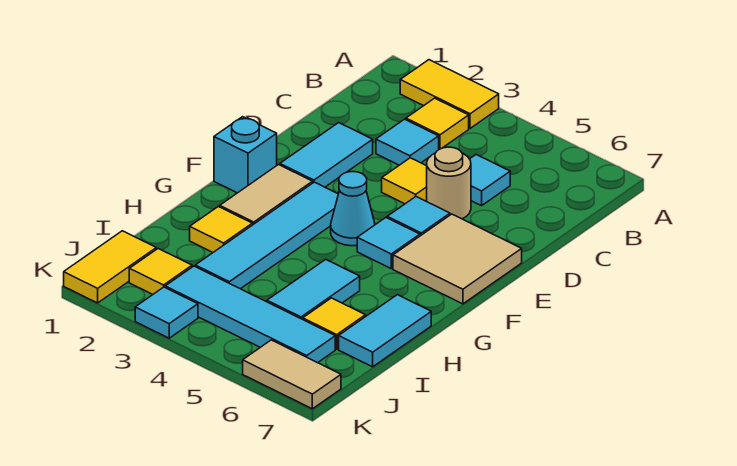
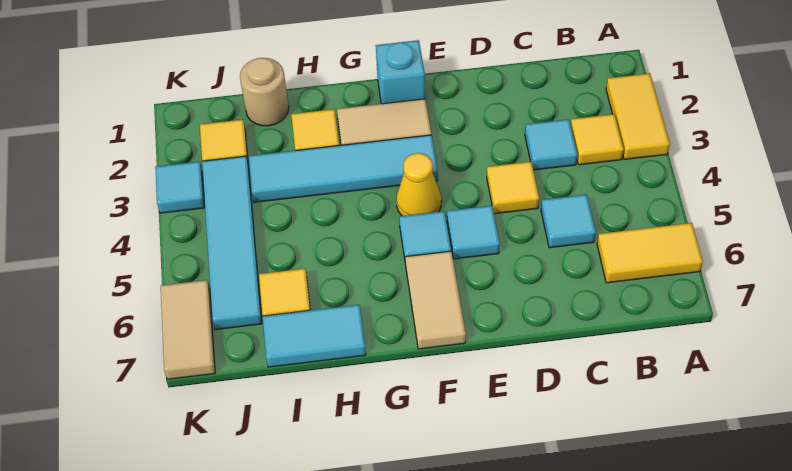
cyan tile D2:E2 level 1 -> none
tan round brick D5 level 1 -> tan round brick I1 level 1
tan tile E6:F7 level 1 -> tan tile F6:F7 level 1
cyan cone F4 level 1 -> yellow cone F4 level 1
cyan tile H5:I5 level 1 -> none
yellow tile J1:K1 level 1 -> yellow tile A6:B6 level 1

